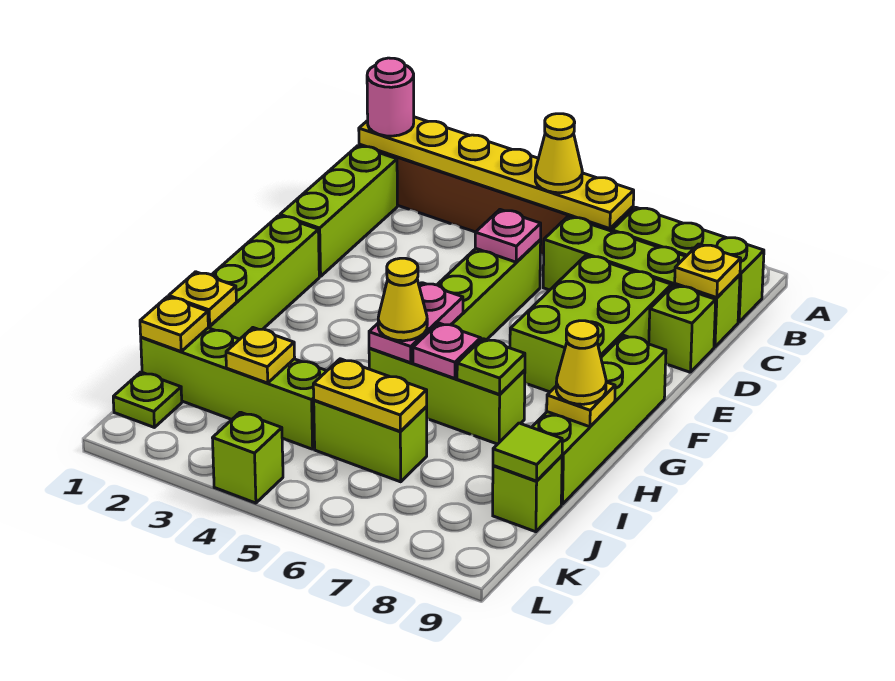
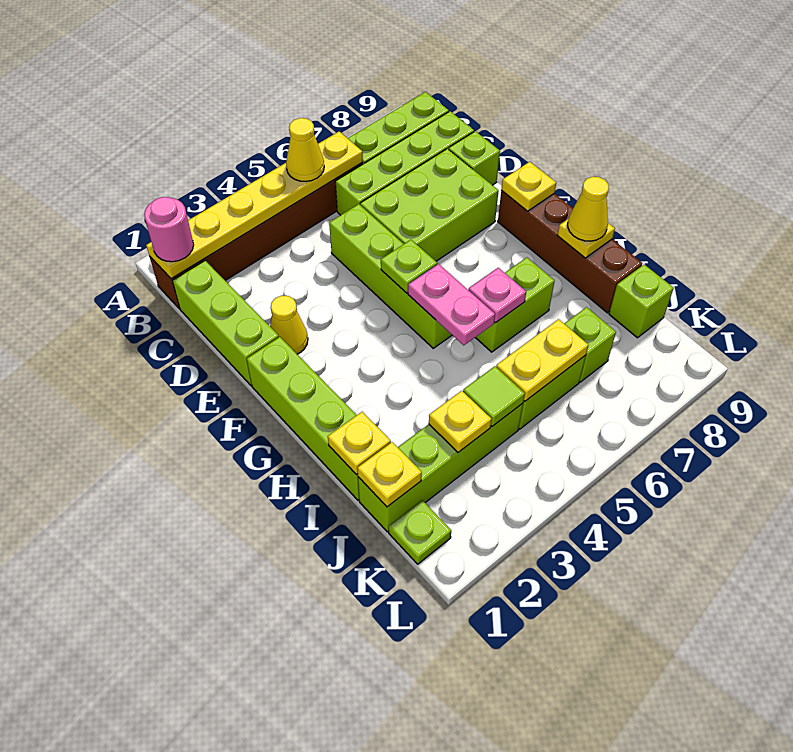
yellow plate C9 level 2 -> yellow plate F9 level 2
pink plate D5 level 2 -> none
lime brick D7:F8 level 1 -> lime brick D6:E8 level 1
lime brick F9:I9 level 1 -> brown brick F9:I9 level 1
lime brick H5:H7 level 1 -> lime brick H6:H7 level 1
yellow cone H5 level 3 -> yellow cone E2 level 1
lime plate H7 level 2 -> lime plate F5 level 2
lime tile J9 level 2 -> lime tile J4 level 2
lime brick L4 level 1 -> lime brick J7 level 1

